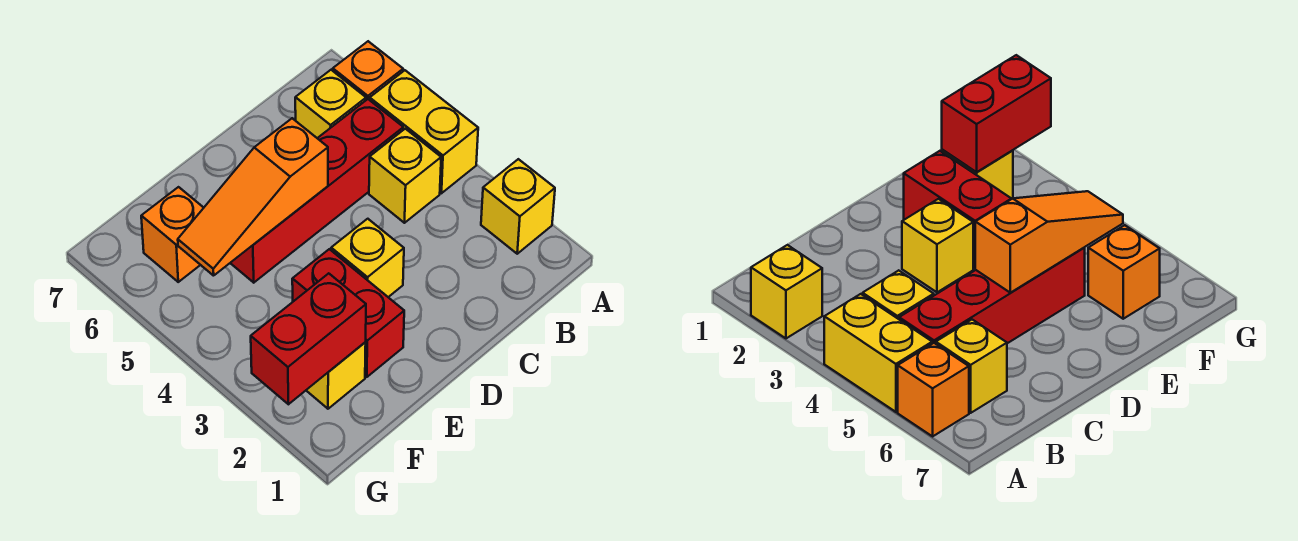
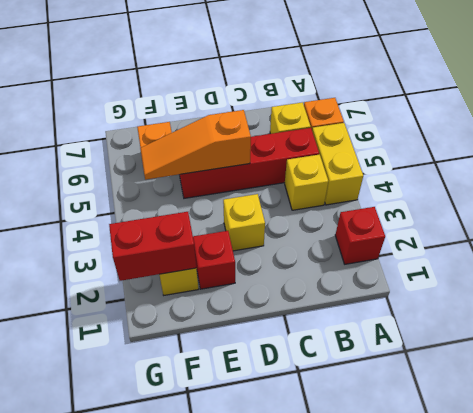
yellow brick A2 level 1 -> red brick A2 level 1
red brick E2:E3 level 1 -> red brick E2 level 1

